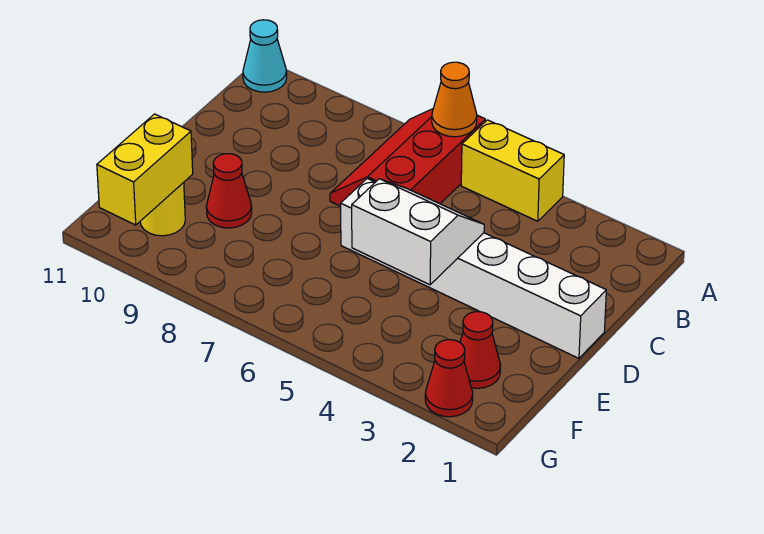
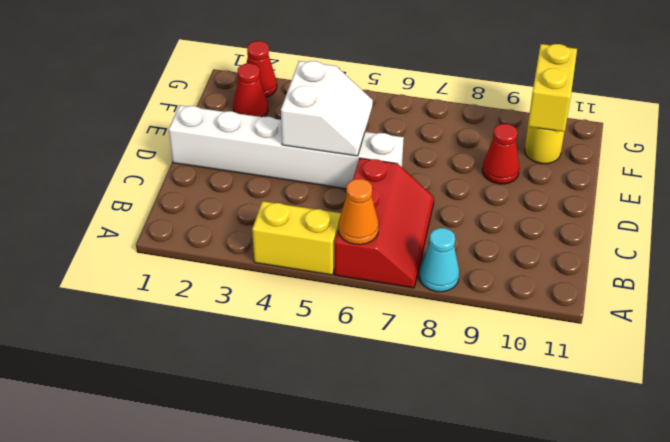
cyan cone A11 level 1 -> cyan cone A8 level 1
white slope D4:E5 level 2 top E -> white slope D4:E5 level 2 top 4

